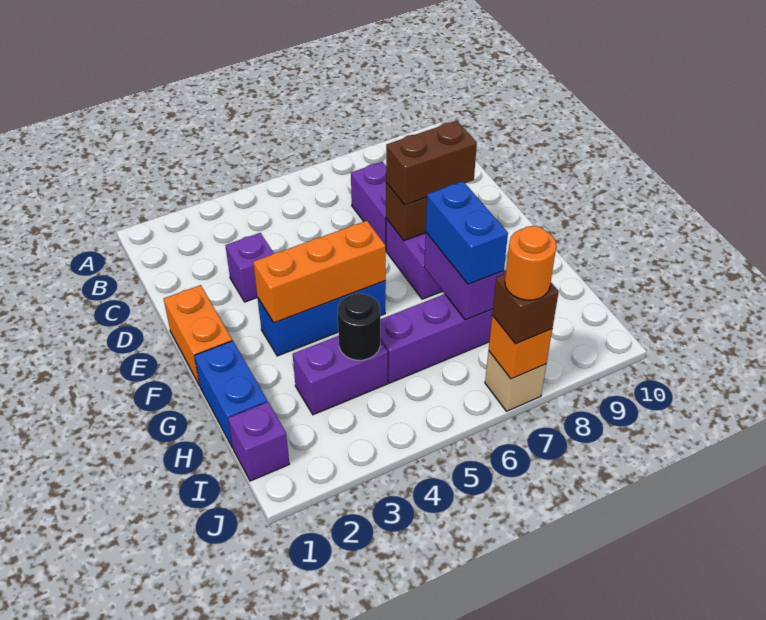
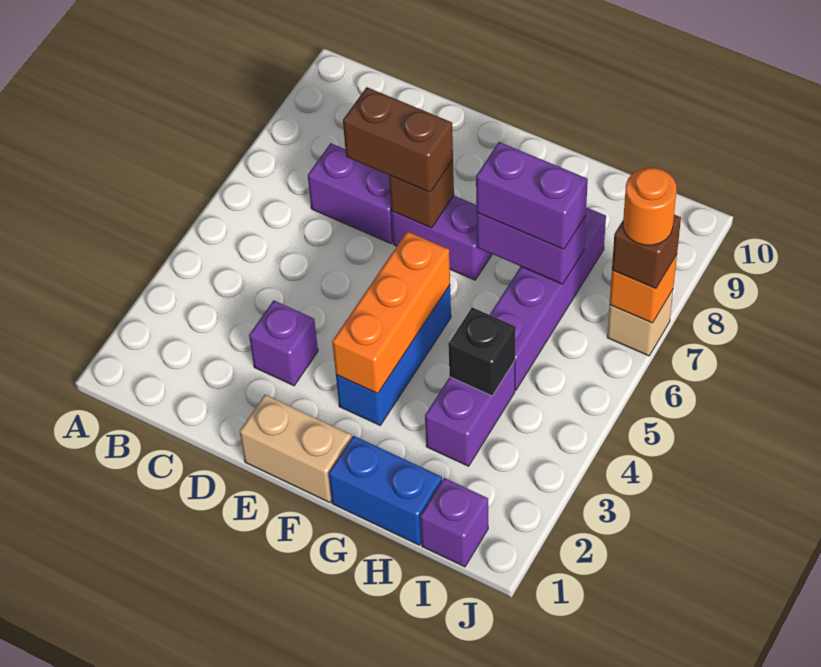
orange brick E1:F1 level 1 -> tan brick E1:F1 level 1
brown brick E7:E8 level 3 -> brown brick D7:E7 level 3
blue brick G7:H7 level 3 -> purple brick G7:H7 level 3
black round brick H4 level 2 -> black brick H4 level 2

